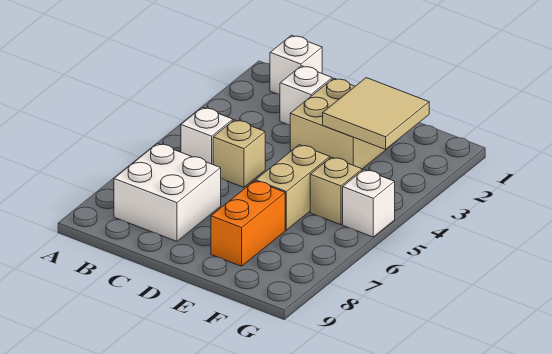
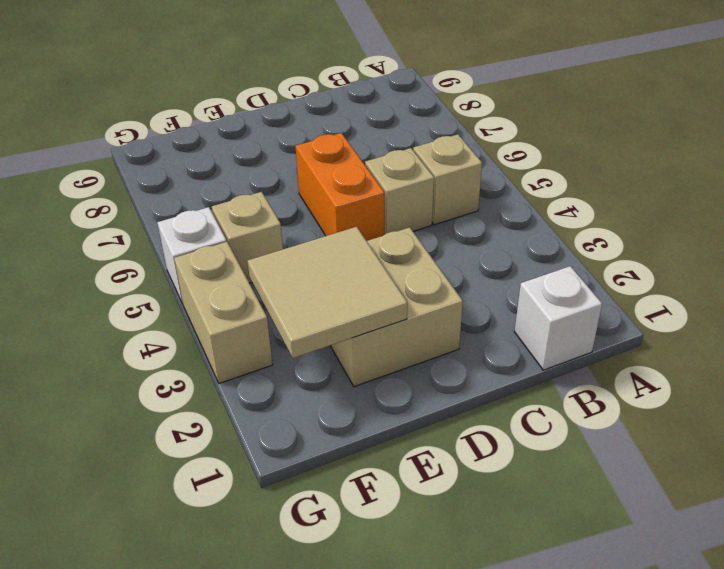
white brick B5 level 1 -> tan brick B5 level 1
white brick B7:C8 level 1 -> none
white brick C2 level 1 -> none
tan brick E5:E6 level 1 -> tan brick G3:G4 level 1
orange brick E7:E8 level 1 -> orange brick D5:D6 level 1

